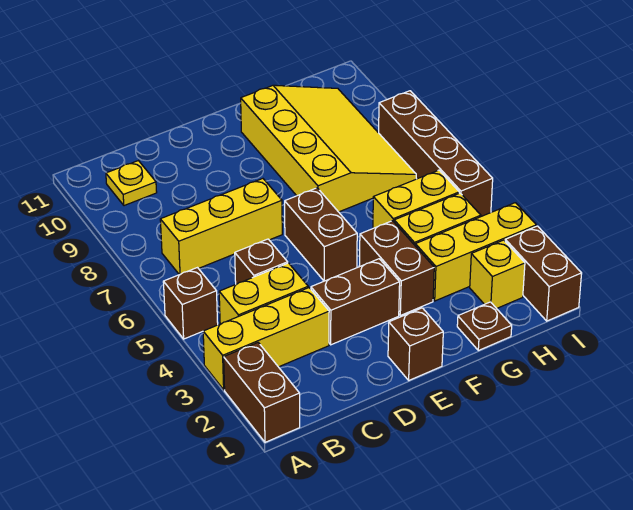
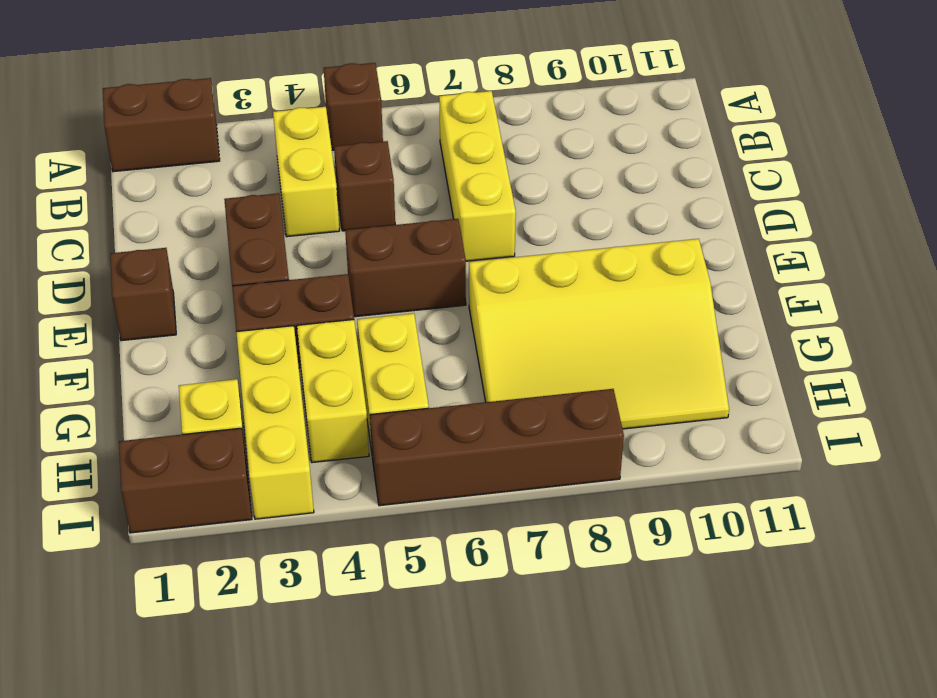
yellow brick A3:C3 level 1 -> none
yellow plate B10 level 1 -> none
brown plate G1 level 1 -> none

